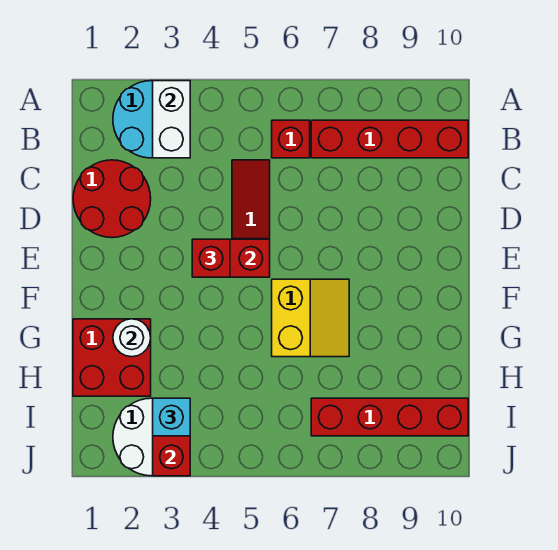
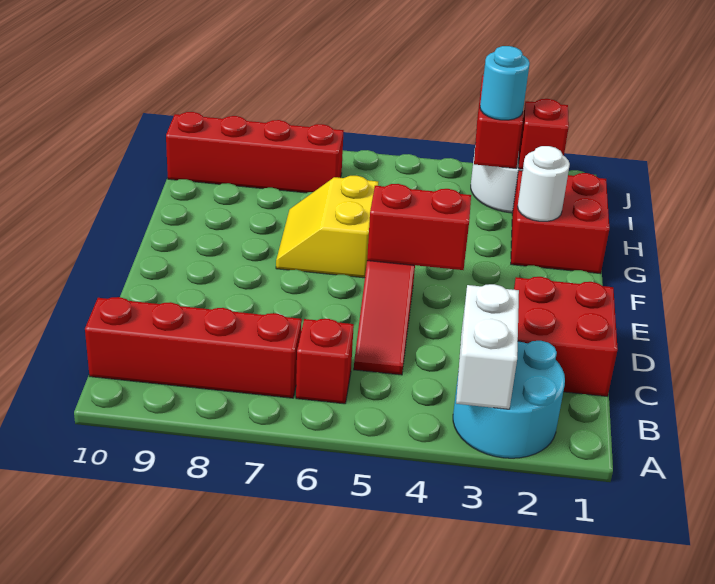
red round brick C1:D2 level 1 -> red brick C1:D2 level 1
red brick E4 level 3 -> red brick I2 level 2
cyan brick I3 level 3 -> cyan round brick I3 level 3

